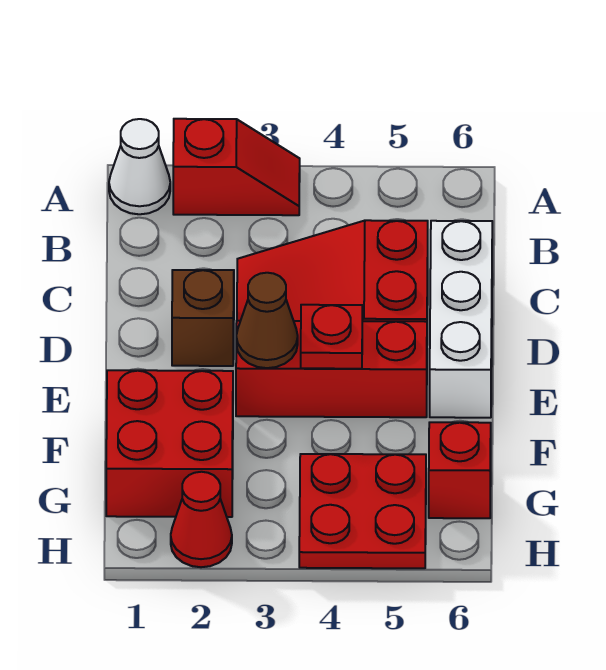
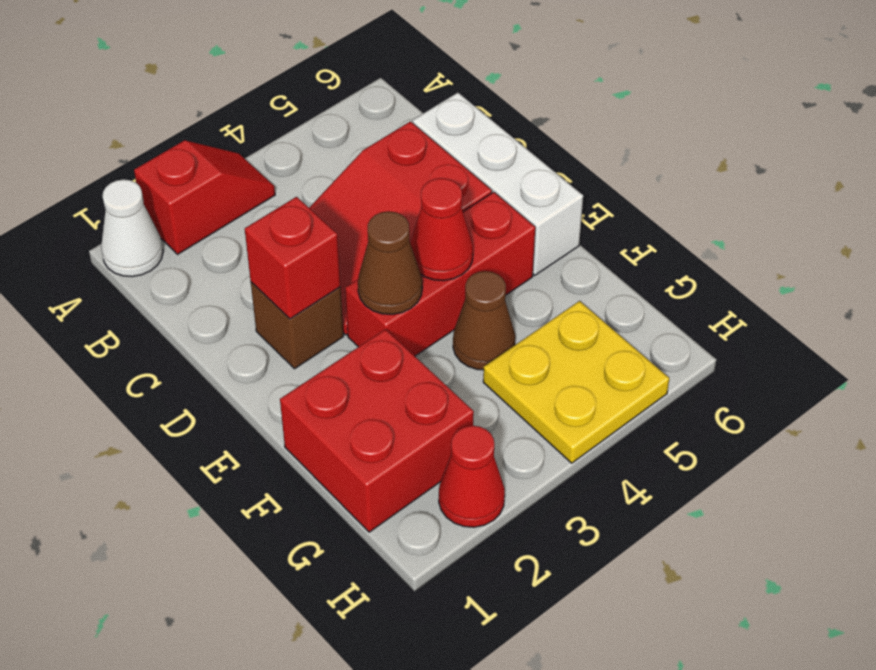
red plate E4 level 2 -> red cone E4 level 2
none -> brown cone F4 level 1
red plate G4:H5 level 1 -> yellow plate G4:H5 level 1
red brick G6 level 1 -> red brick D2 level 2

